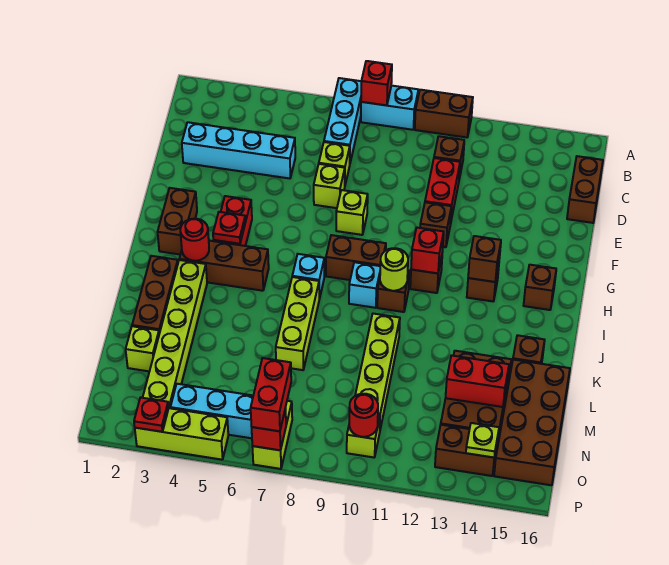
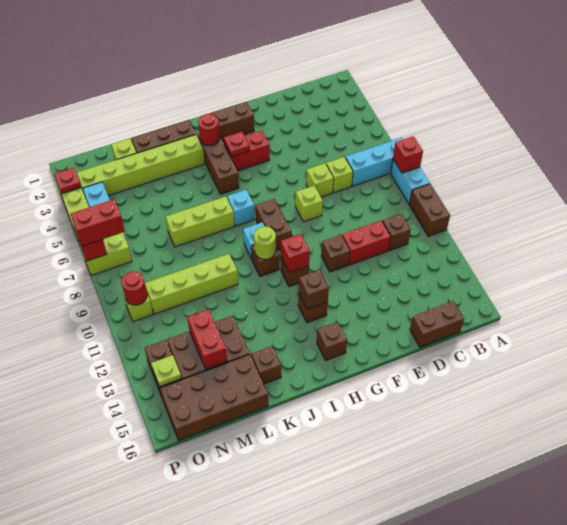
cyan brick D2:D5 level 1 -> none

